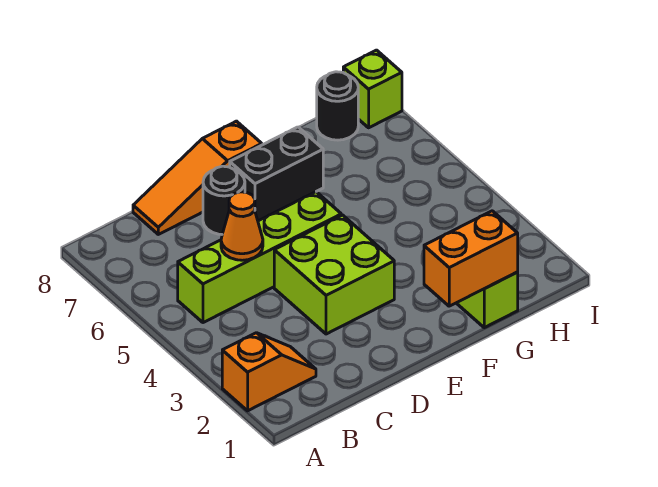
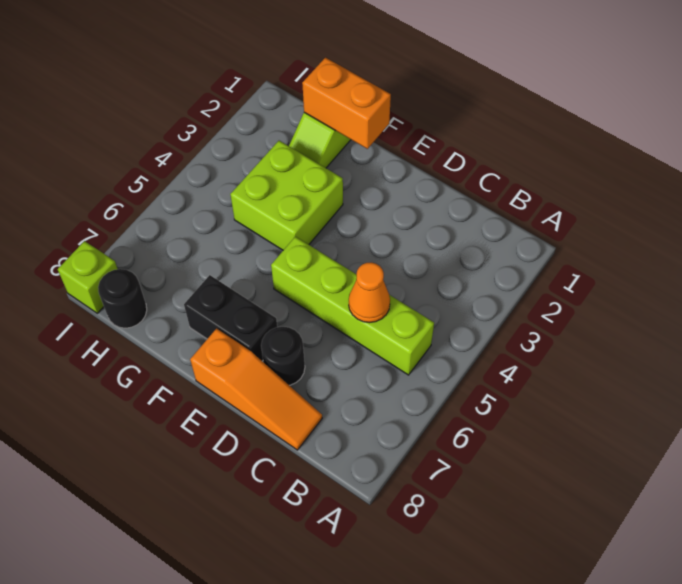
orange slope A2:B2 level 1 top A -> none
lime brick D3:E4 level 1 -> lime brick F3:G4 level 1

